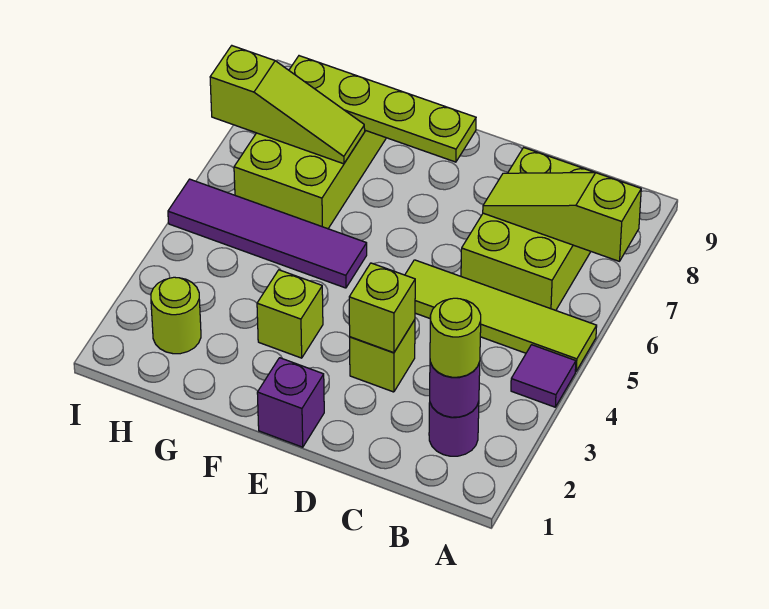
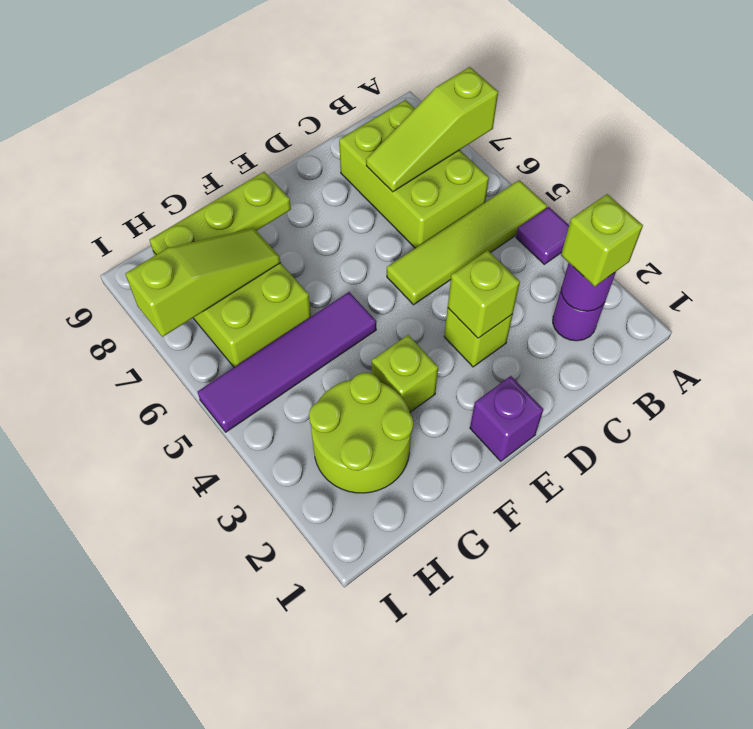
lime round brick B2 level 3 -> lime brick B2 level 3
lime plate E8:H8 level 2 -> lime plate F8:H8 level 2
lime round brick H2 level 1 -> lime round brick G2:H3 level 1

